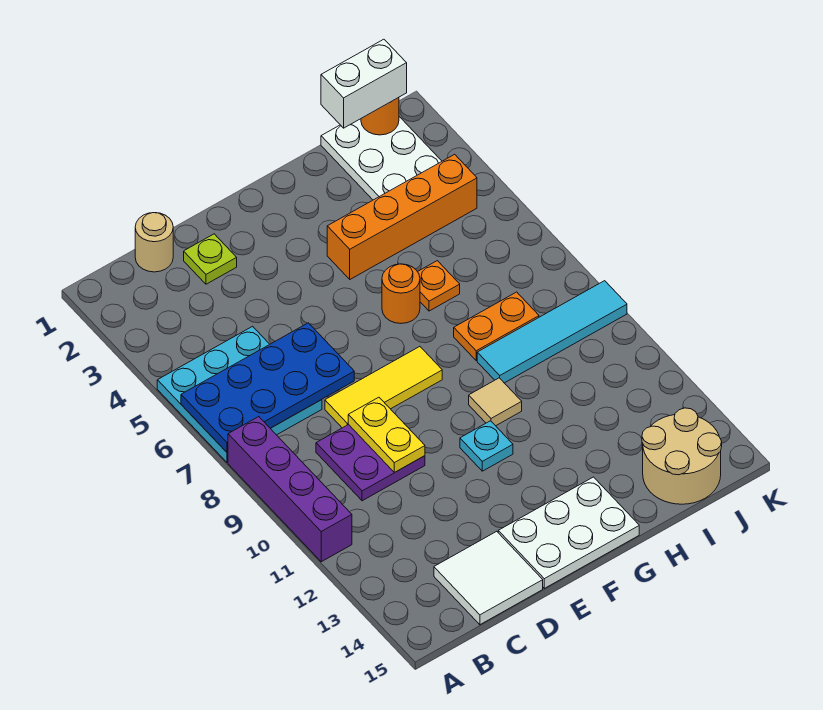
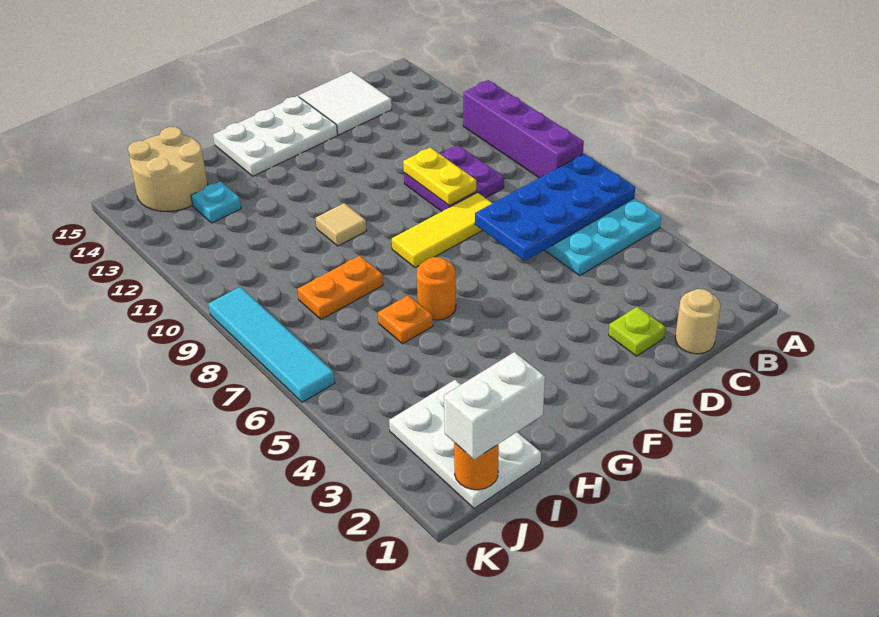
cyan plate F11 level 1 -> cyan plate I13 level 1
orange brick G4:J4 level 1 -> none
cyan tile H9:K9 level 1 -> cyan tile K6:K9 level 1

